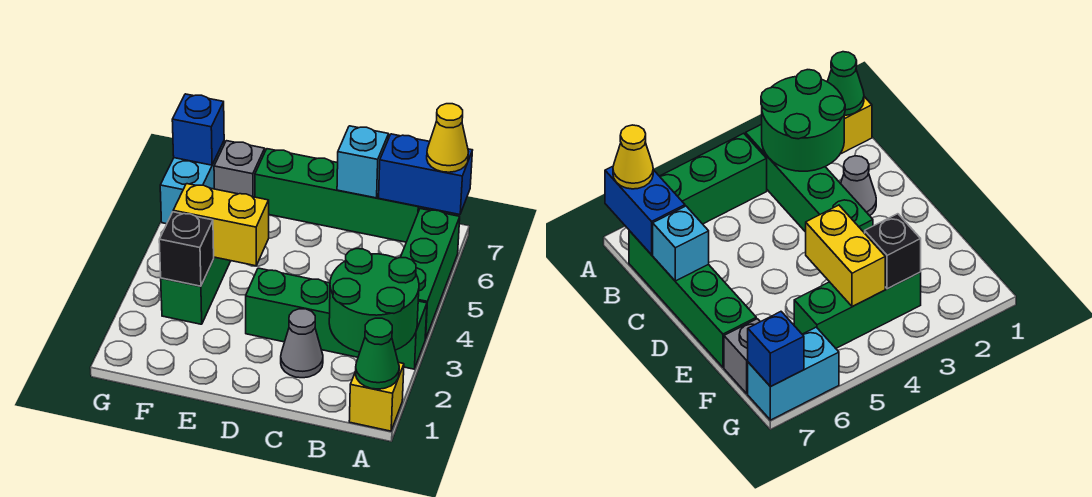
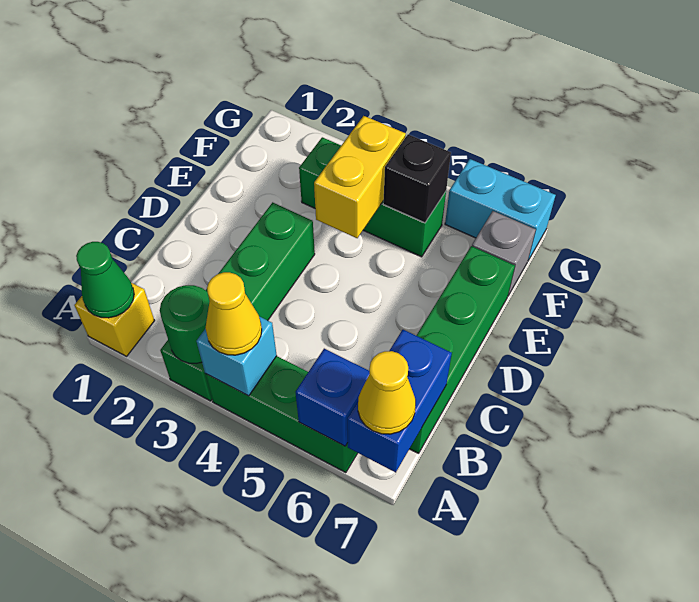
green round brick A2:B3 level 2 -> green round brick A3 level 2
none -> yellow cone A4 level 3
grey cone C2 level 1 -> none
cyan brick C7 level 2 -> cyan brick A4 level 2
black brick F3 level 2 -> black brick F5 level 2
blue brick G7 level 2 -> blue brick A6 level 2

